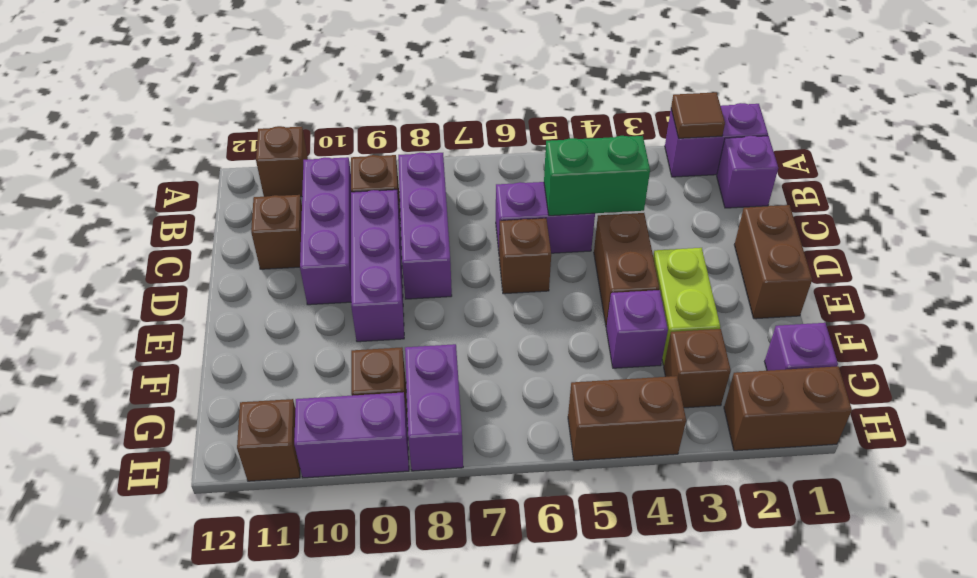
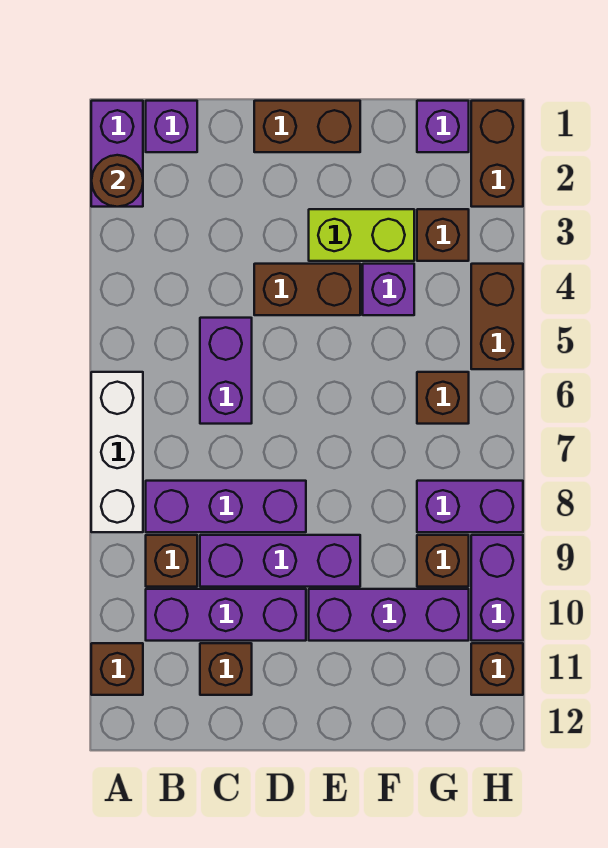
brown tile A2 level 2 -> brown round brick A2 level 2
none -> white brick A6:A8 level 1
green brick C4:C5 level 2 -> none
brown brick D6 level 1 -> brown brick G6 level 1
none -> purple brick E10:G10 level 1

